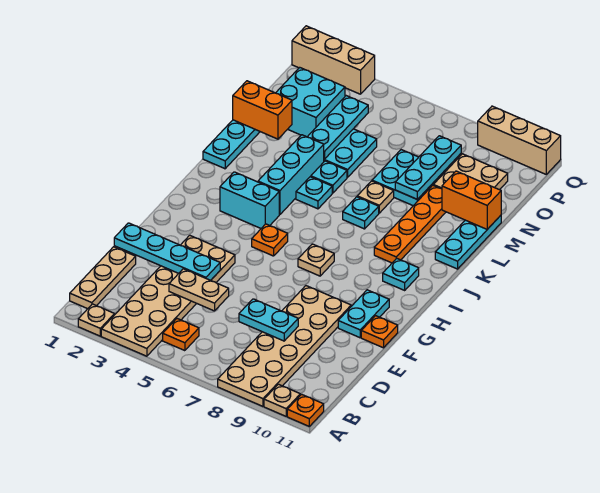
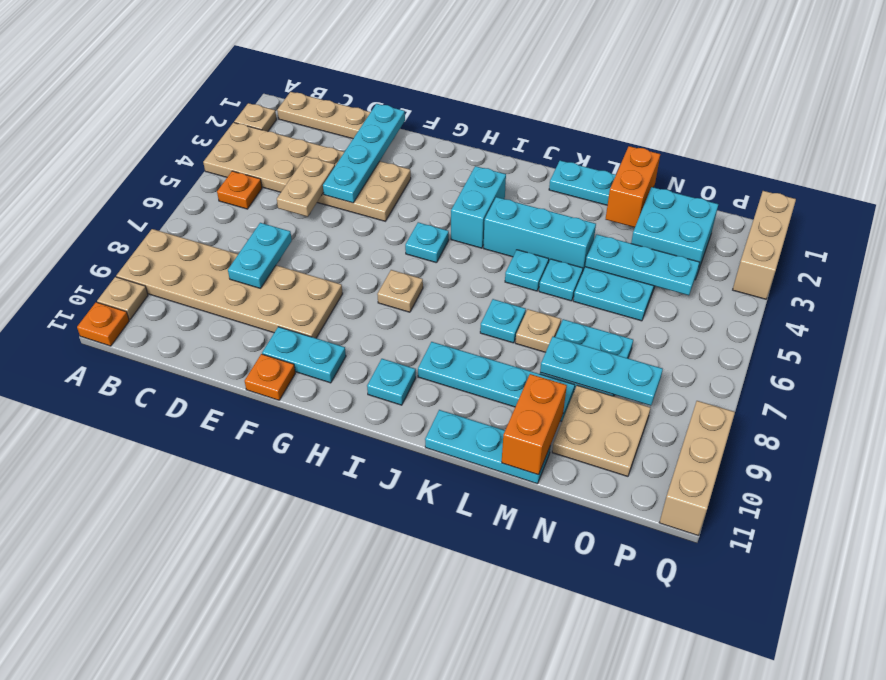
orange plate H5 level 1 -> cyan plate H5 level 1
orange plate J9:M9 level 1 -> cyan plate J9:M9 level 1

